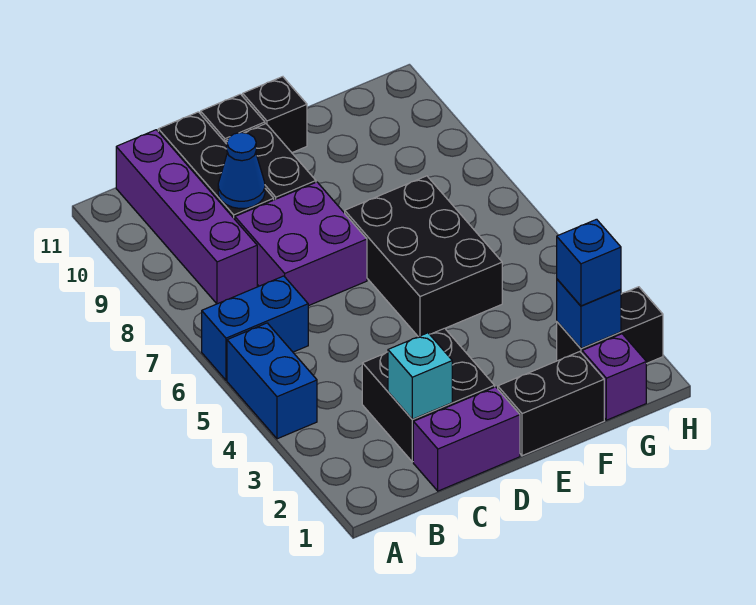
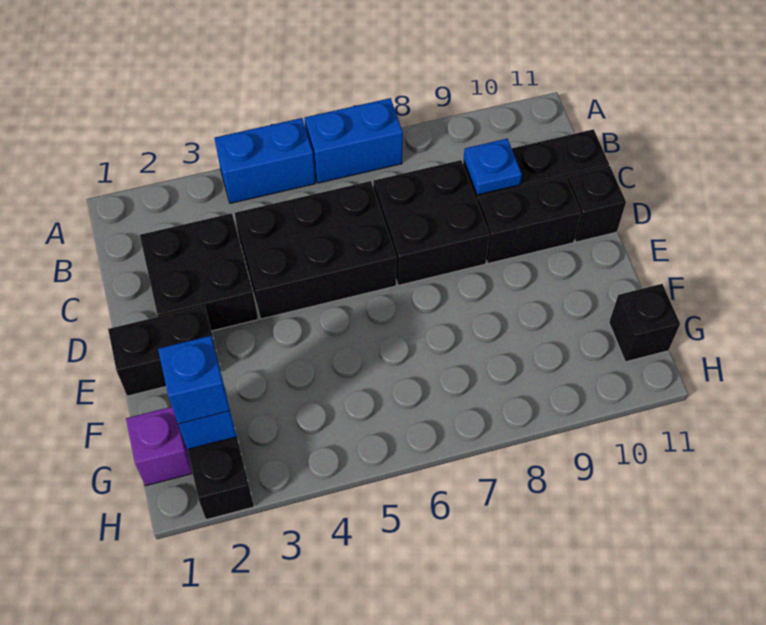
blue brick A6:B6 level 1 -> blue brick A6:A7 level 1
purple brick B8:B11 level 1 -> none
purple brick C1:D1 level 1 -> none
cyan brick C2 level 2 -> none
purple brick C7:D8 level 1 -> black brick C7:D8 level 1
blue cone C9 level 2 -> blue plate C9 level 2
black brick E1:F1 level 1 -> black brick E1:E2 level 1
black brick E5:F7 level 1 -> black brick C4:D6 level 1
black brick E11 level 1 -> black brick G11 level 1

